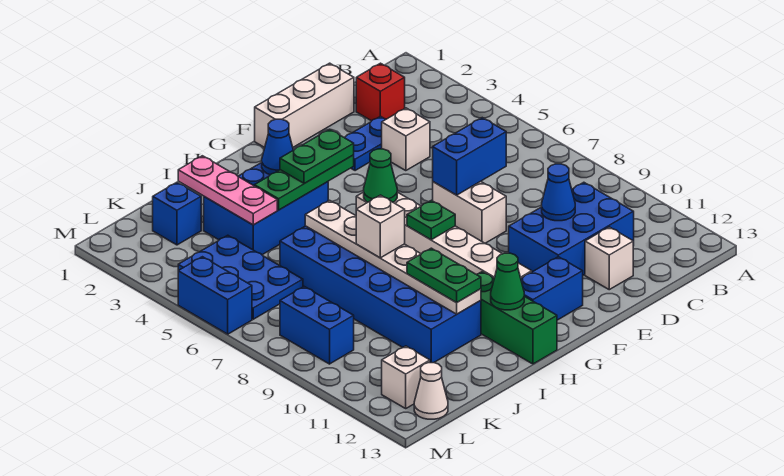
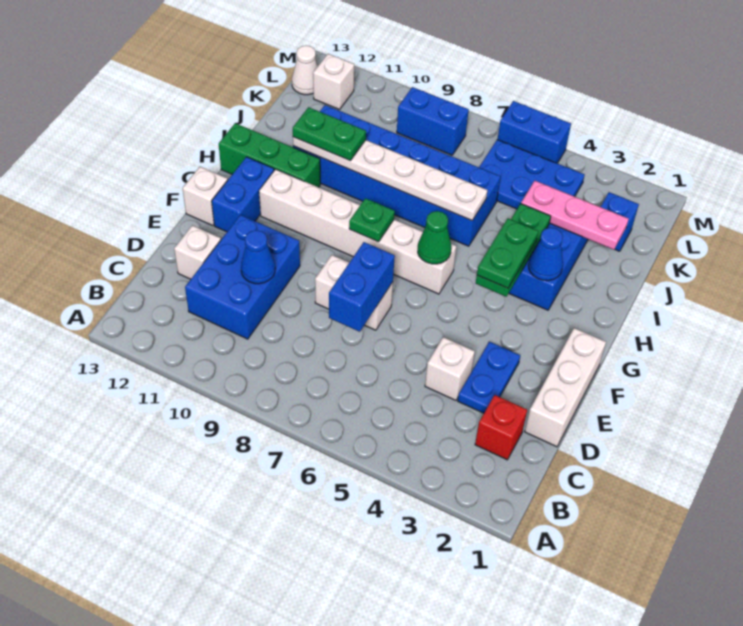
green cone H12 level 2 -> none
white brick I8 level 3 -> white brick F13 level 1

